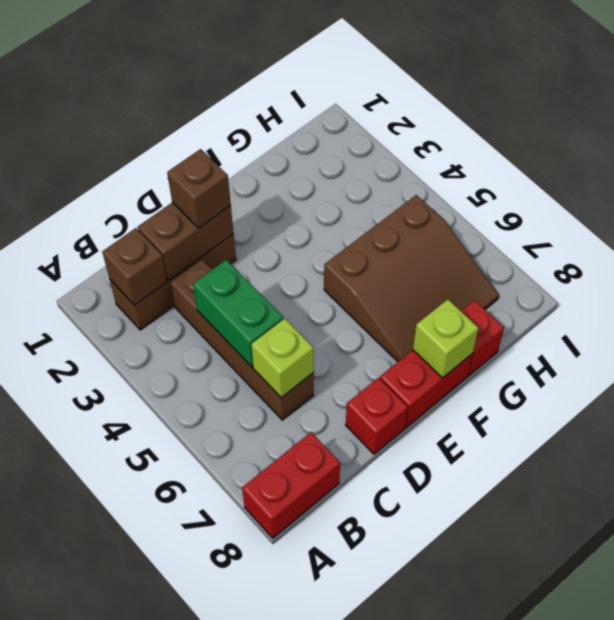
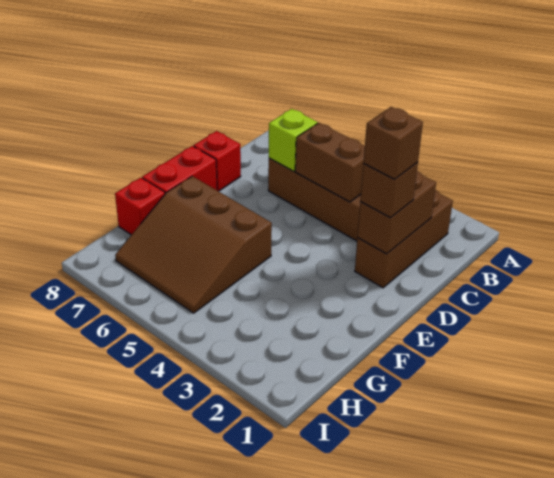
red brick A8:B8 level 1 -> none
brown brick B2 level 2 -> brown brick D2 level 4
green brick C4:C5 level 2 -> brown brick C4:C5 level 2
brown slope F5:H7 level 1 top 5 -> brown slope F5:H7 level 1 top F
lime brick F8 level 2 -> none

